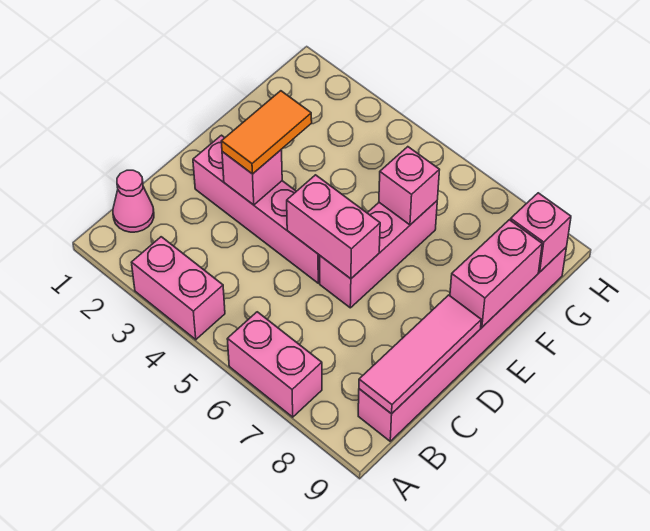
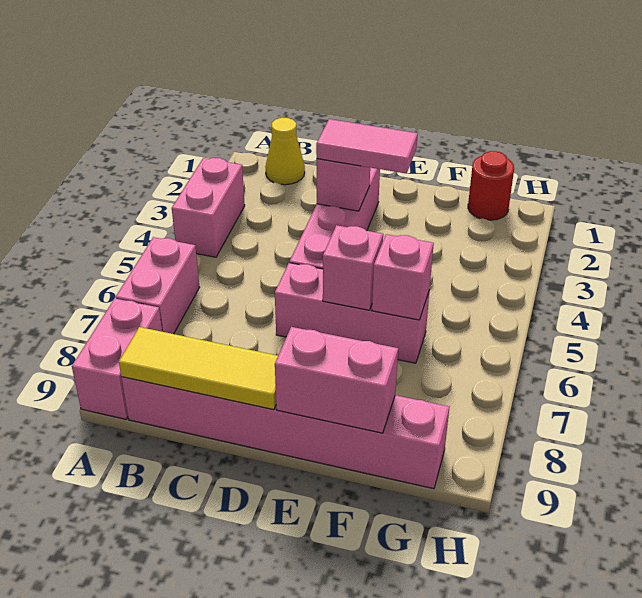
pink cone B1 level 1 -> yellow cone B1 level 1
pink tile B9:D9 level 2 -> yellow tile B9:D9 level 2
orange tile D3:E3 level 3 -> pink tile D3:E3 level 3
pink brick D5:D6 level 2 -> pink brick A8:A9 level 1
none -> red round brick G1 level 1
pink brick G9 level 2 -> pink brick E6 level 2

